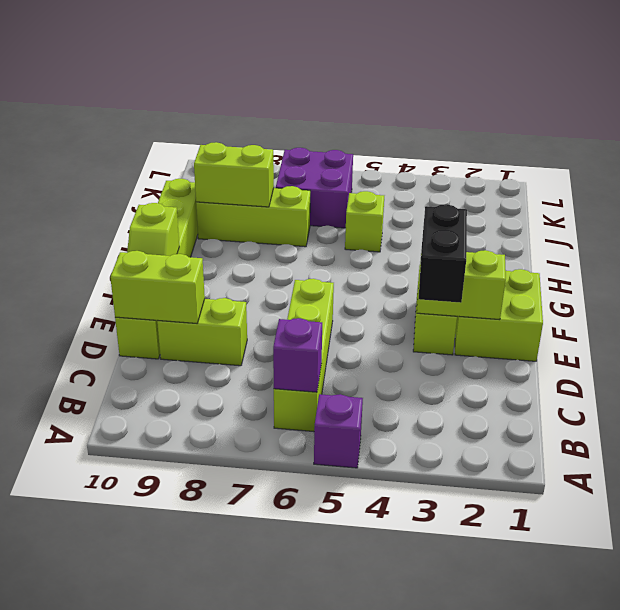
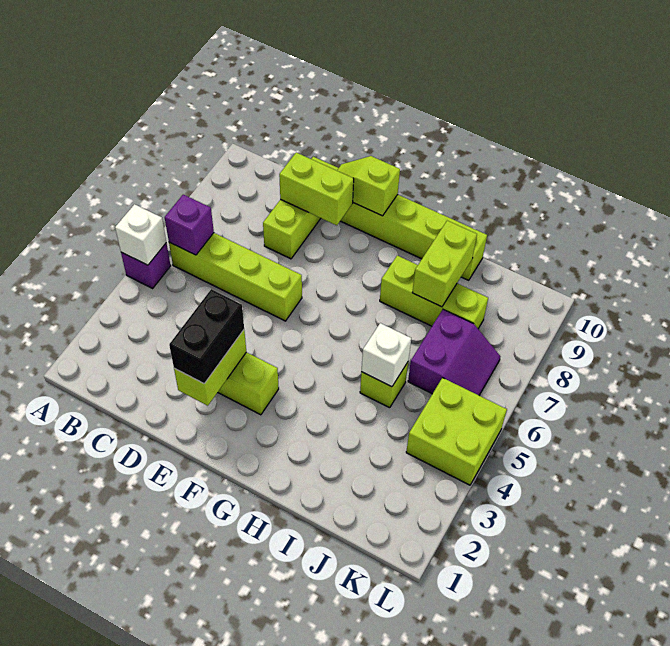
none -> white brick A5 level 2
black brick D3:E3 level 3 -> black brick E2:E3 level 3
lime brick D9:D10 level 2 -> lime brick D9:E9 level 2
lime brick E1:F2 level 1 -> lime brick K4:L5 level 1
none -> white brick I5 level 2
lime brick I7:I9 level 1 -> lime brick H8:J8 level 1
purple brick J6:K7 level 1 -> purple slope J6:K7 level 1 top J

